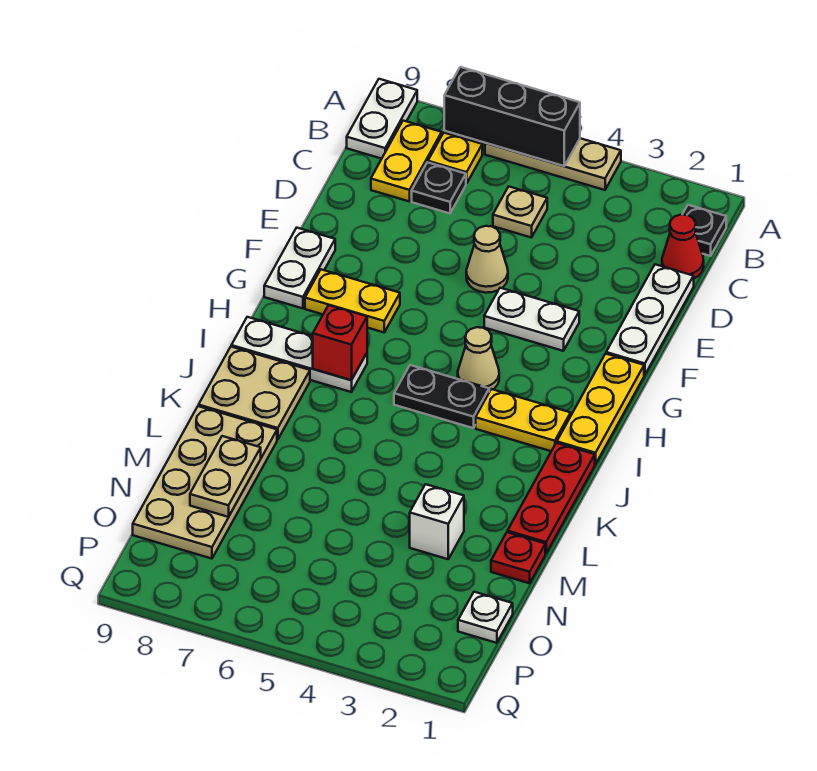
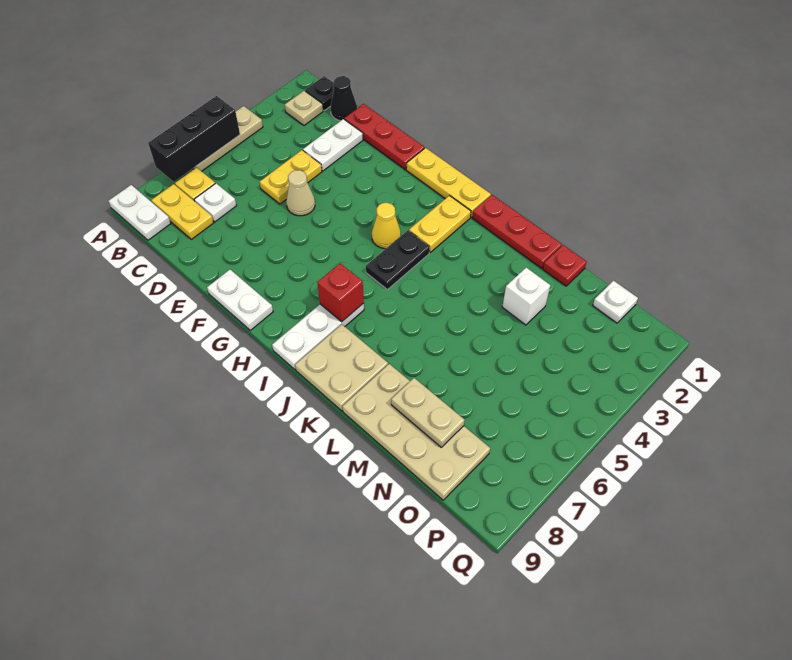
red cone C1 level 1 -> black cone C1 level 1
tan plate C5 level 1 -> tan plate B2 level 1
black plate C7 level 1 -> white plate C7 level 1
white plate D1:F1 level 1 -> red plate D1:F1 level 1
white plate F3:F4 level 1 -> white plate D2:D3 level 1
yellow plate G7:G8 level 1 -> yellow plate D4:D5 level 1
tan cone H4 level 1 -> yellow cone H4 level 1

